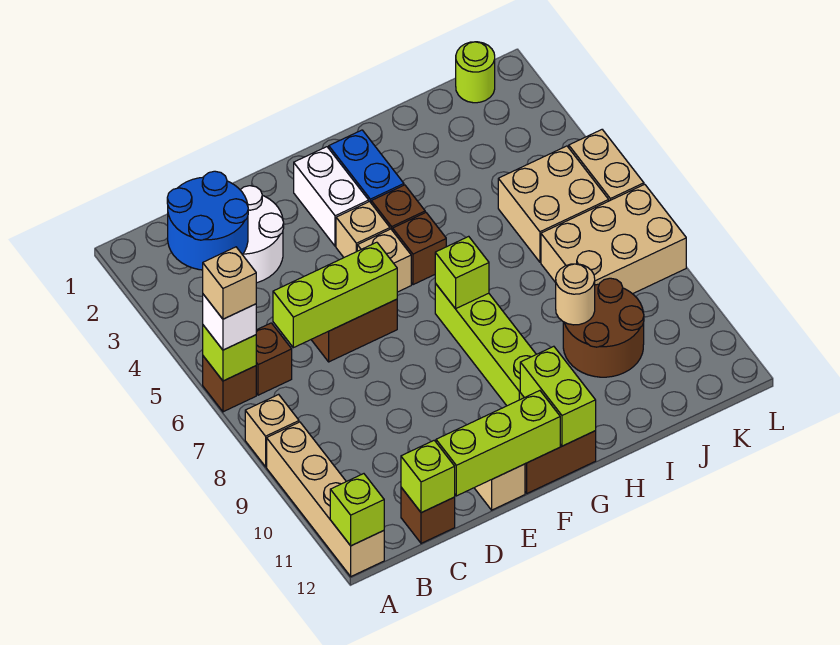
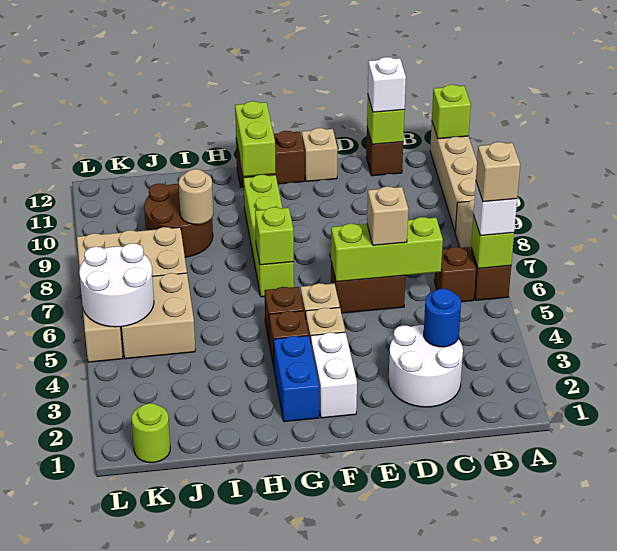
blue round brick B2:C3 level 2 -> blue round brick C3 level 2
none -> white brick C12 level 3
none -> tan brick D6 level 3
lime brick D12:F12 level 2 -> none
none -> white round brick K5:L6 level 2

